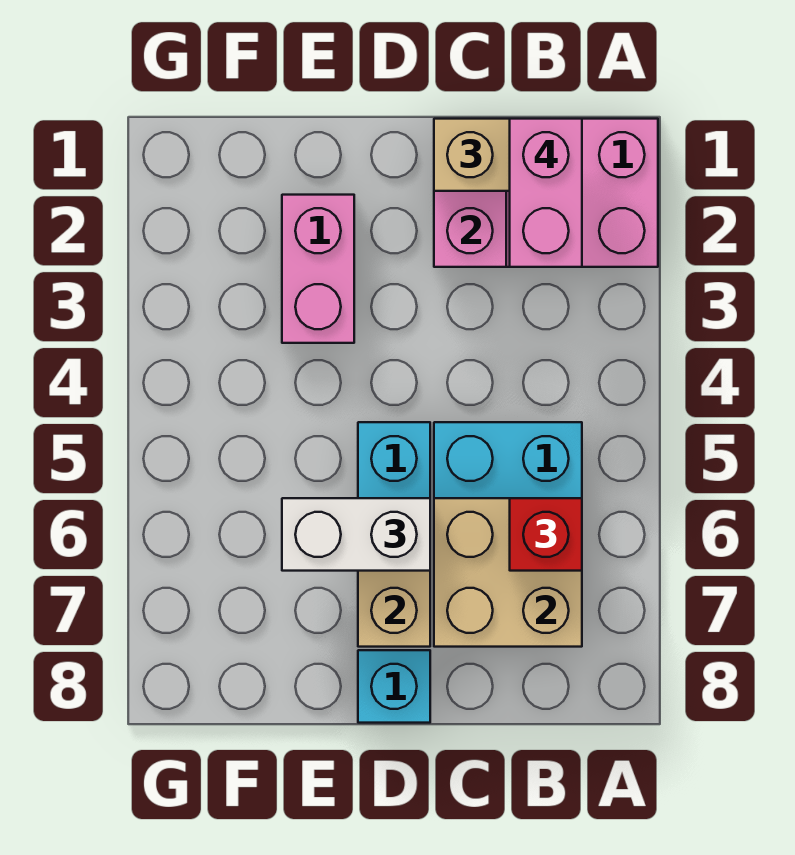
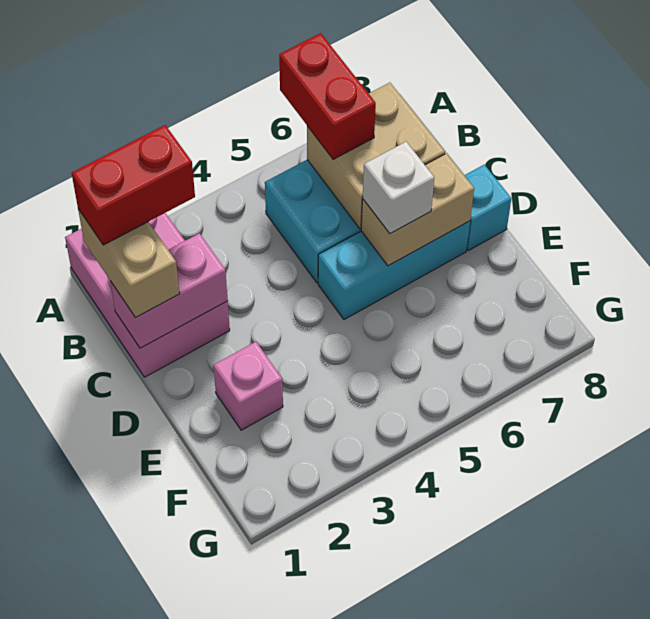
pink brick B1:B2 level 4 -> red brick B1:B2 level 4
red brick B6 level 3 -> red brick A6:B6 level 3
white brick D6:E6 level 3 -> white brick D6 level 3
pink brick E2:E3 level 1 -> pink brick E2 level 1

